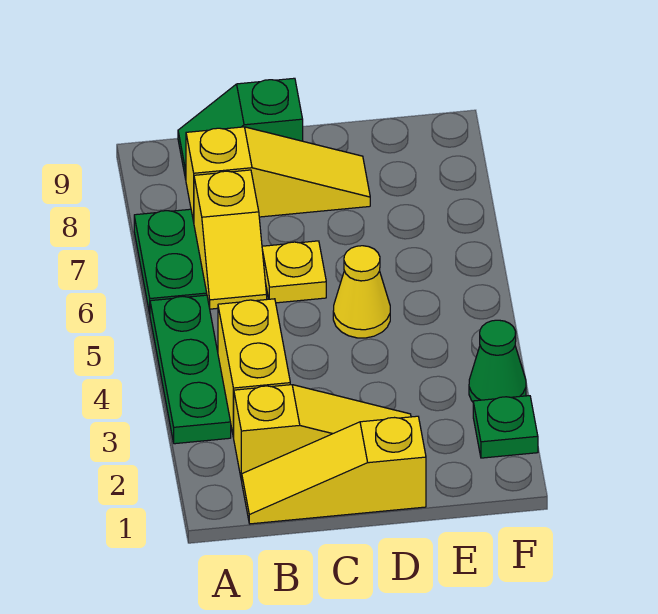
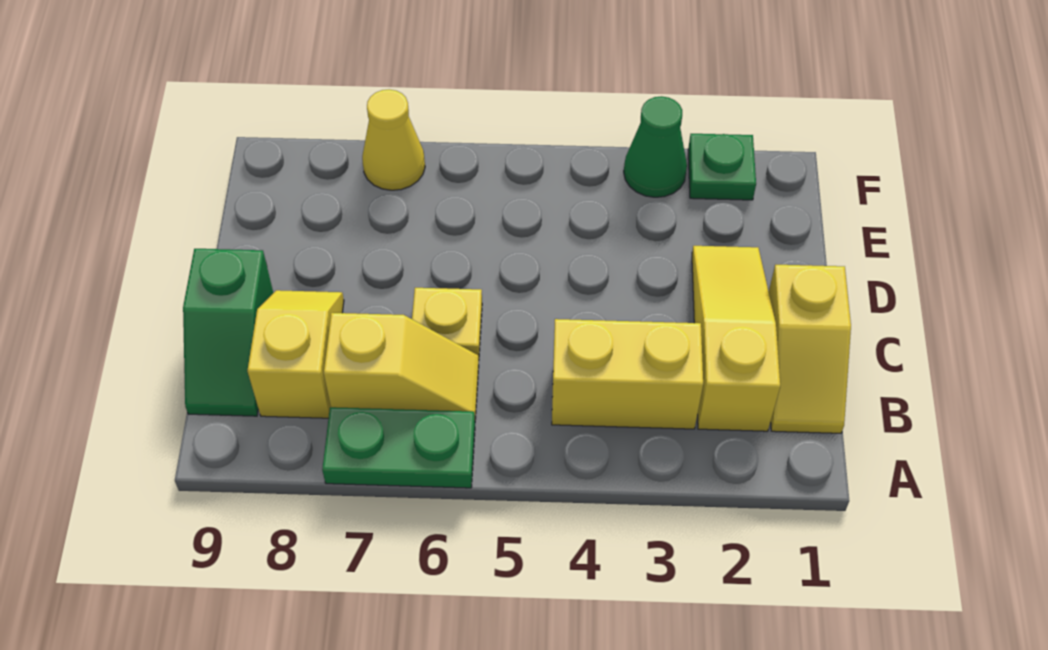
green plate A3:A5 level 1 -> none
yellow slope B1:D1 level 1 top D -> yellow slope B1:C1 level 1 top C
yellow slope B8:D8 level 1 top B -> yellow slope B8:C8 level 1 top B
yellow cone D5 level 1 -> yellow cone F7 level 1

